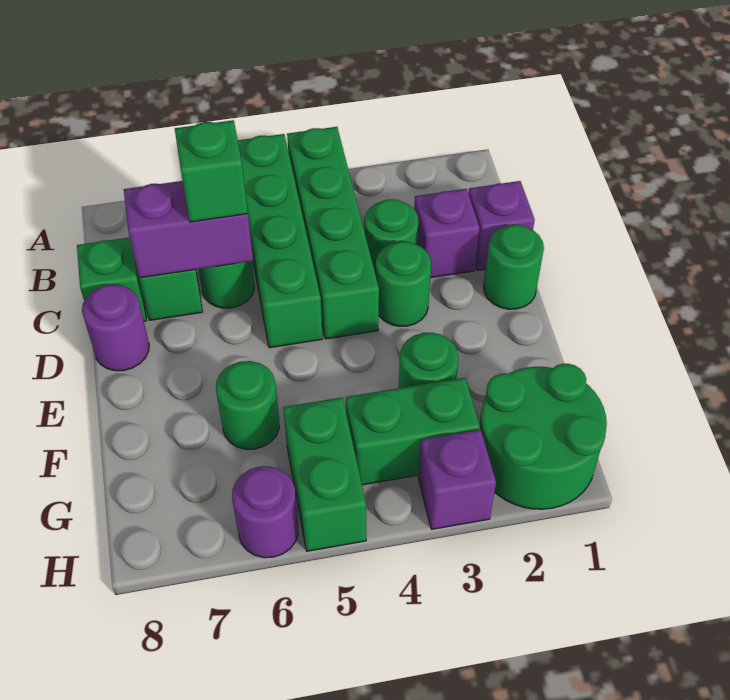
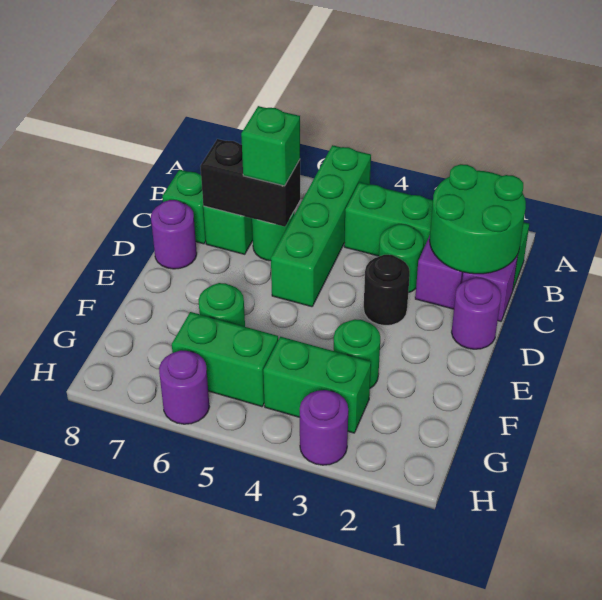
green brick A4:D4 level 1 -> green brick B1:B4 level 1
purple brick C6:C7 level 2 -> black brick C6:C7 level 2
green round brick D1 level 1 -> purple round brick D1 level 1
green round brick D3 level 1 -> black round brick D3 level 1
green round brick G1:H2 level 1 -> green round brick B1:C2 level 2
green brick G5:H5 level 1 -> green brick G5:G6 level 1
purple brick H3 level 1 -> purple round brick H3 level 1

